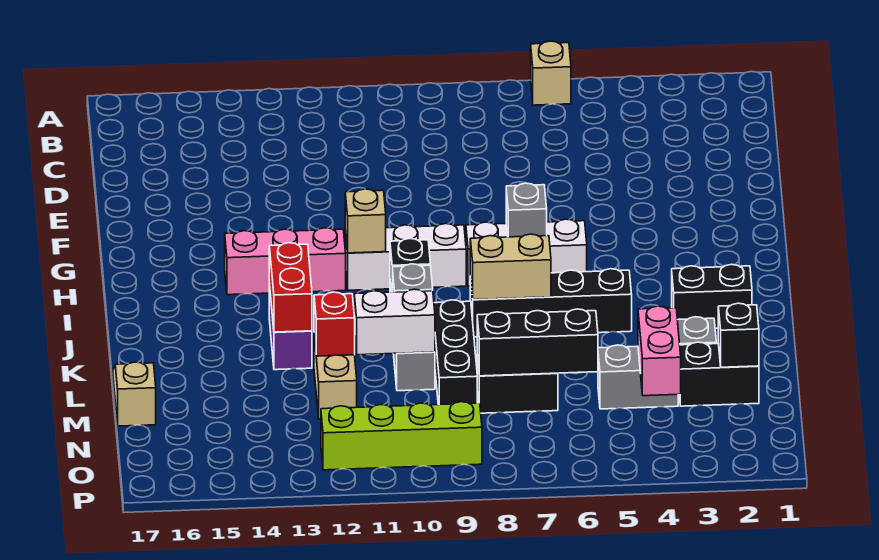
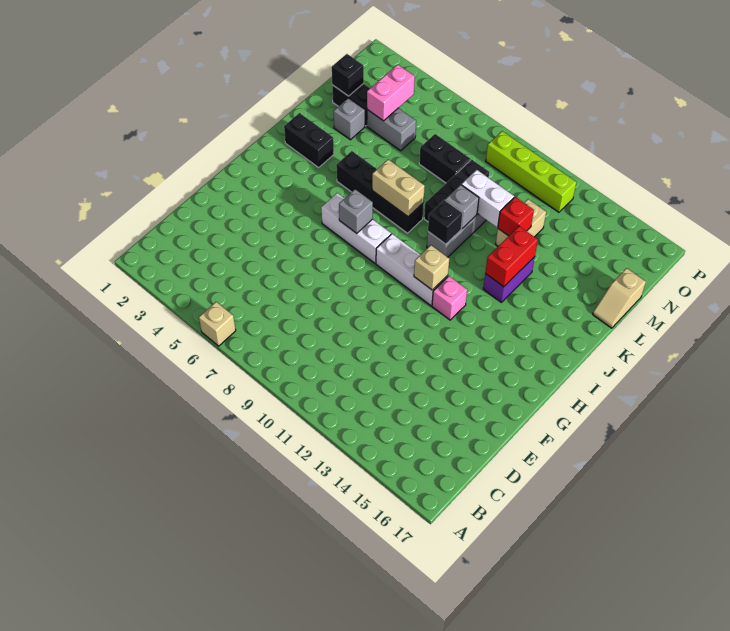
pink brick H12:H14 level 1 -> pink brick H12 level 1
black brick M6:M8 level 2 -> none

